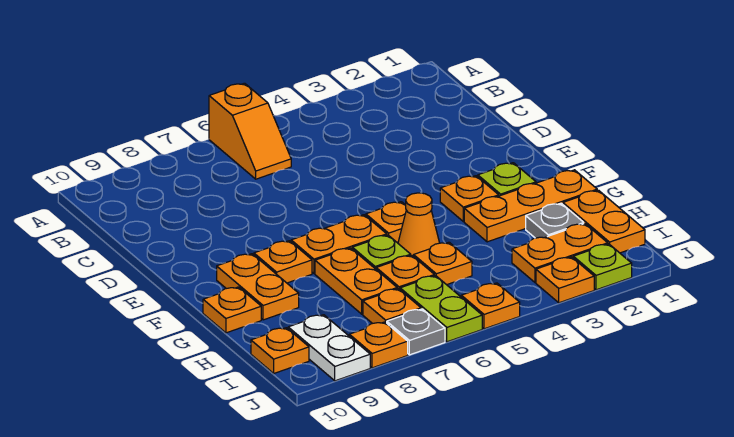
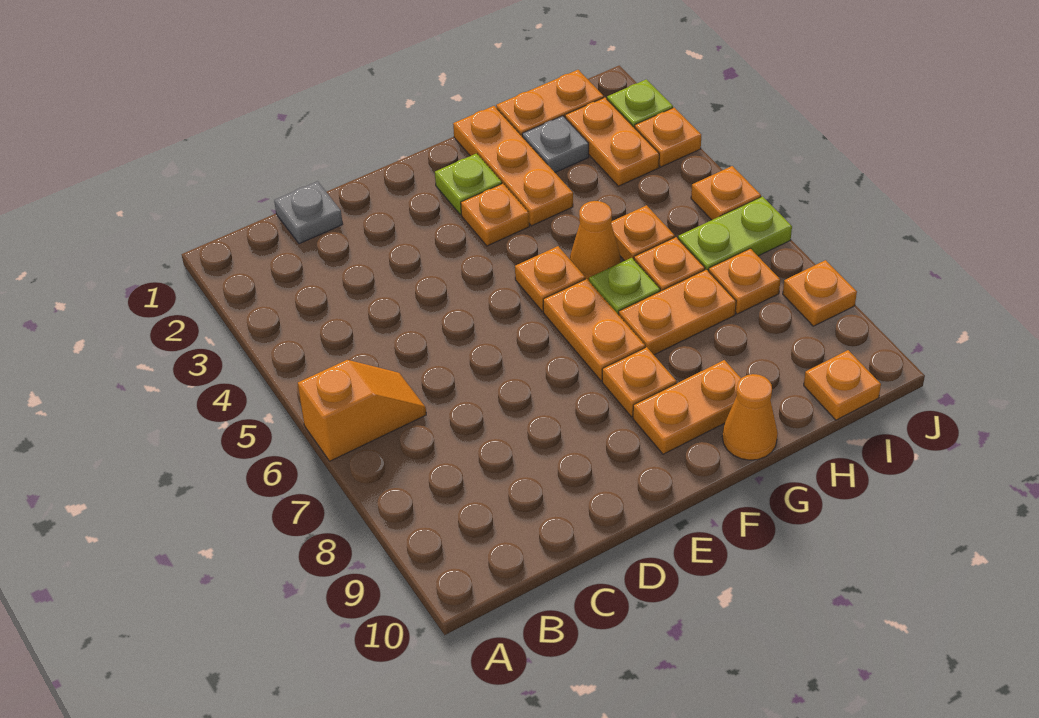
orange plate G10 level 1 -> orange cone G10 level 1
white plate I9:J9 level 1 -> none
grey plate J7 level 1 -> grey plate C1 level 1

